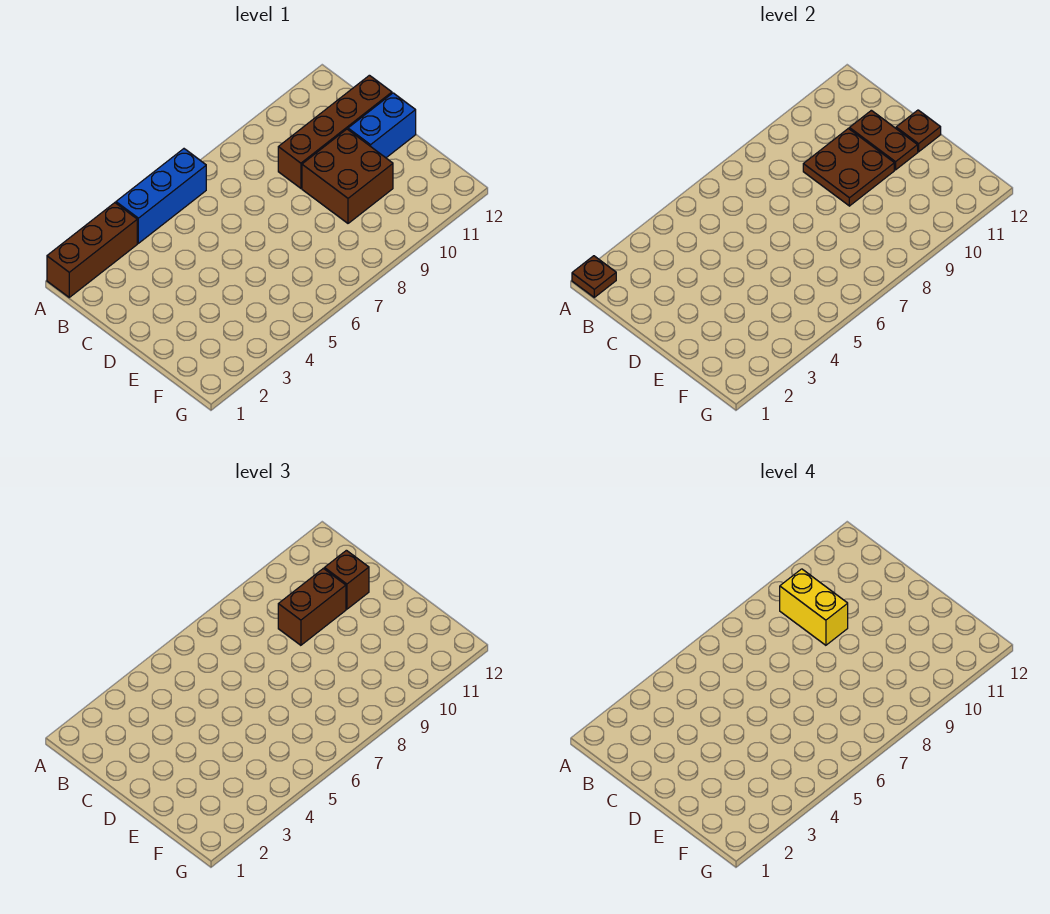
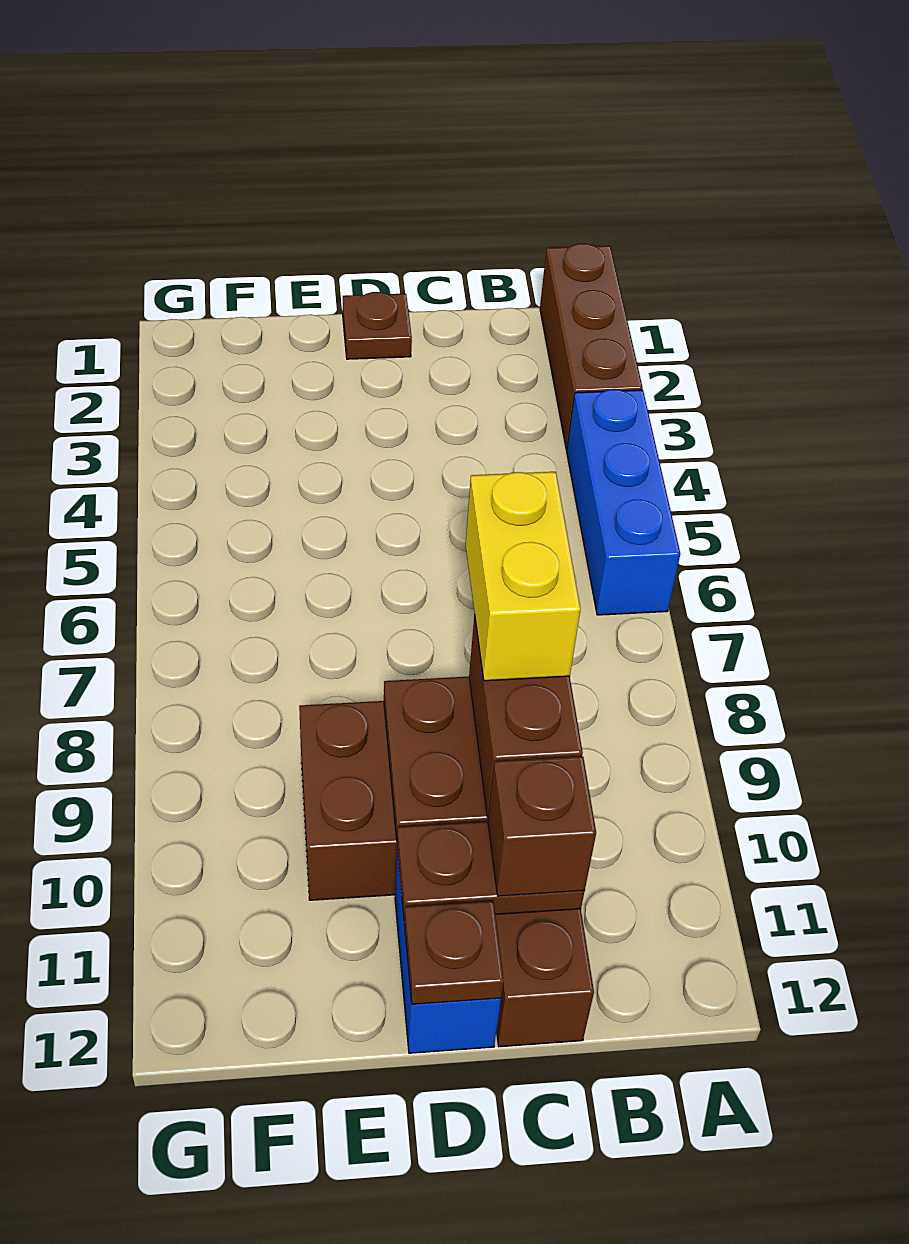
brown plate A1 level 2 -> brown plate D1 level 1
yellow brick B9:C9 level 4 -> yellow brick C8:C9 level 4

